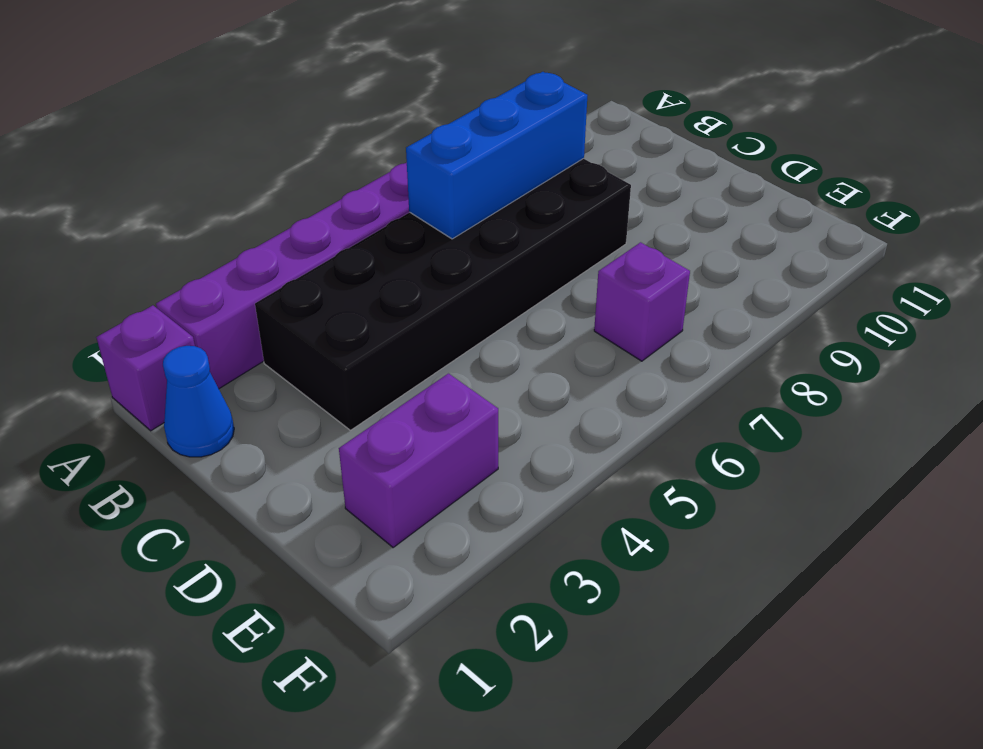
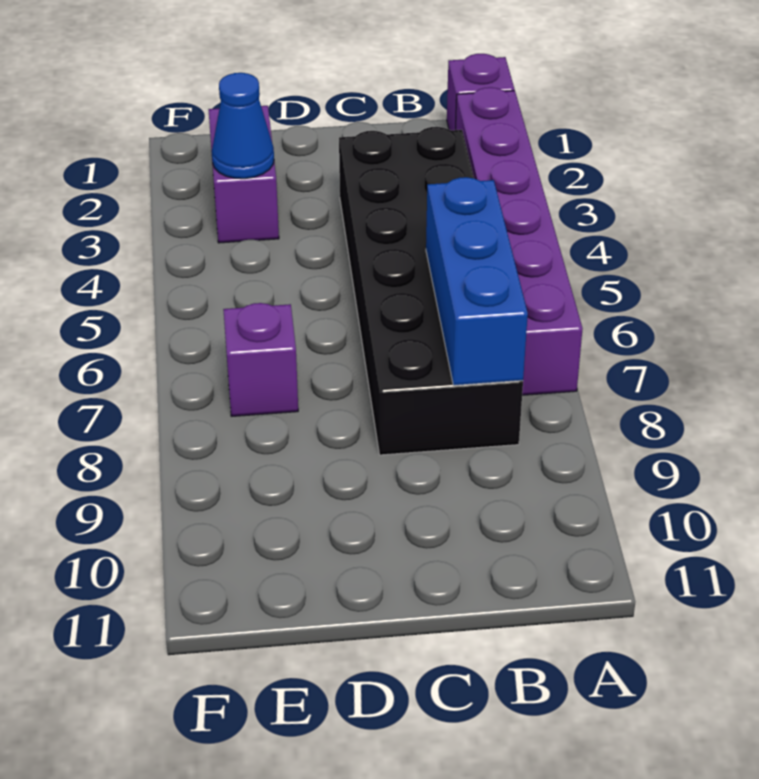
blue cone B1 level 1 -> blue cone E3 level 2

